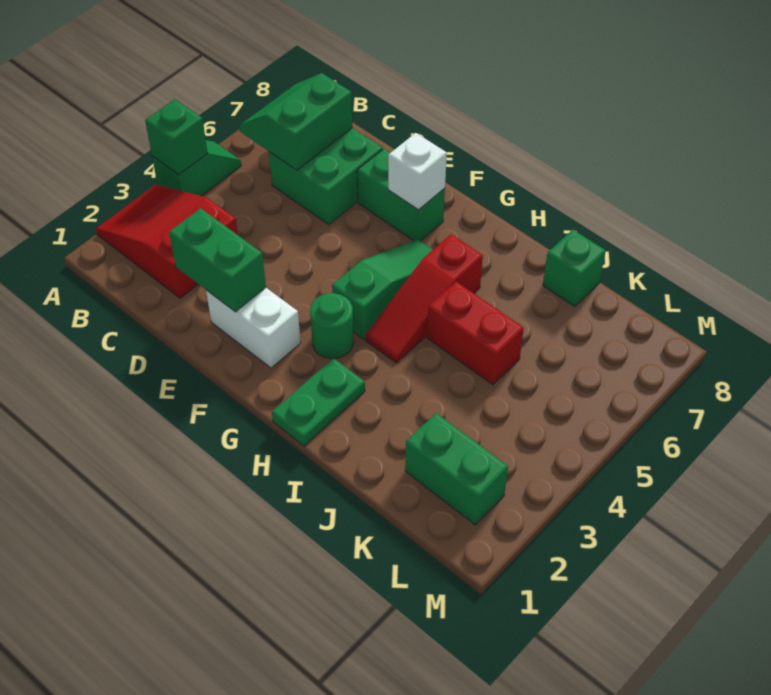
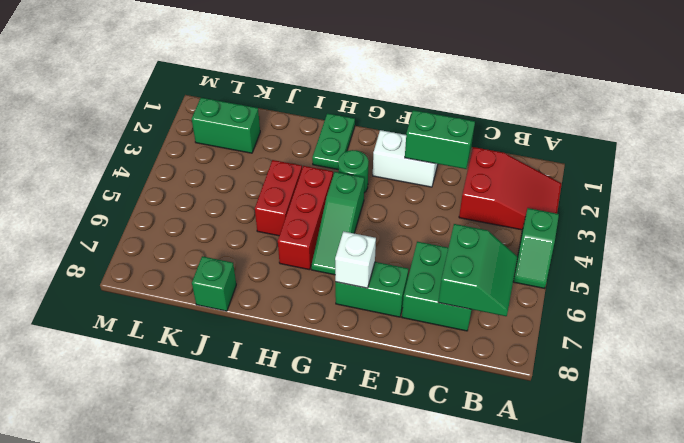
green brick A4 level 2 -> none
red slope H4:H6 level 1 top 6 -> red brick H4:H6 level 1
red brick I5:J5 level 1 -> red brick I4:I5 level 1

